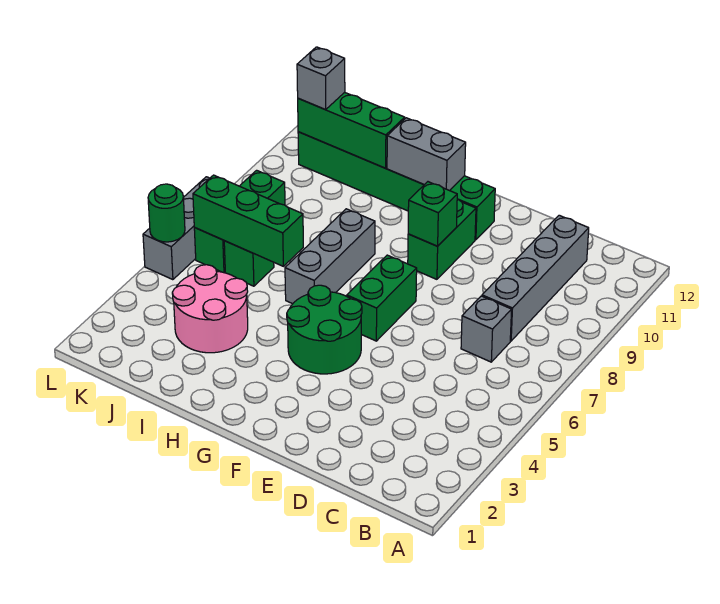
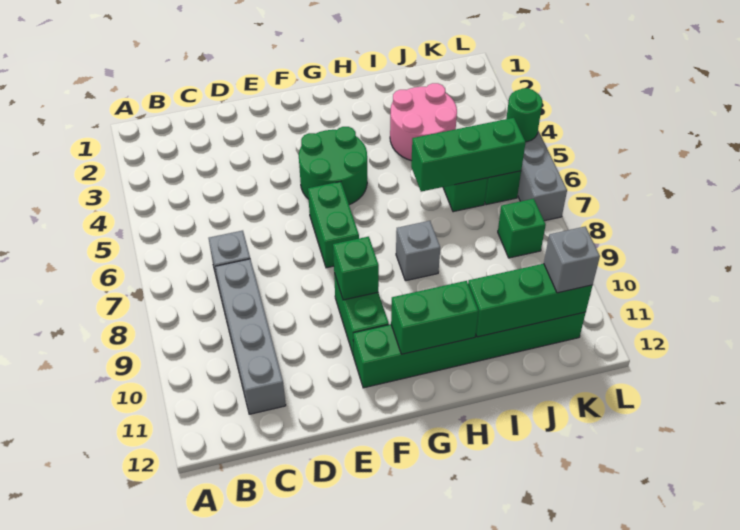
grey brick G11:H11 level 2 -> green brick G11:H11 level 2
grey brick H6:H8 level 1 -> grey brick H8 level 1

